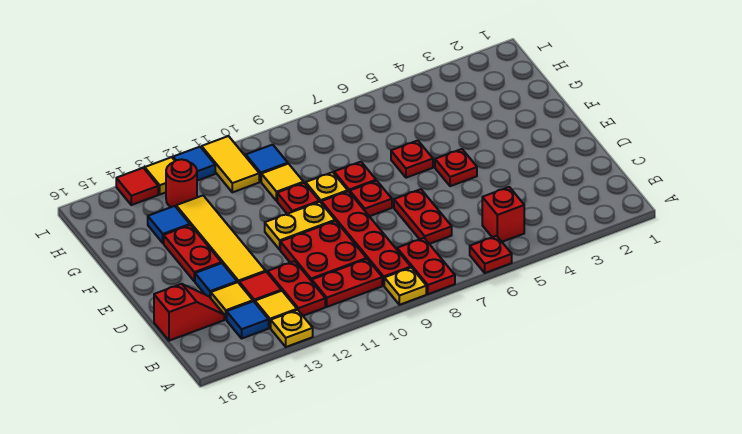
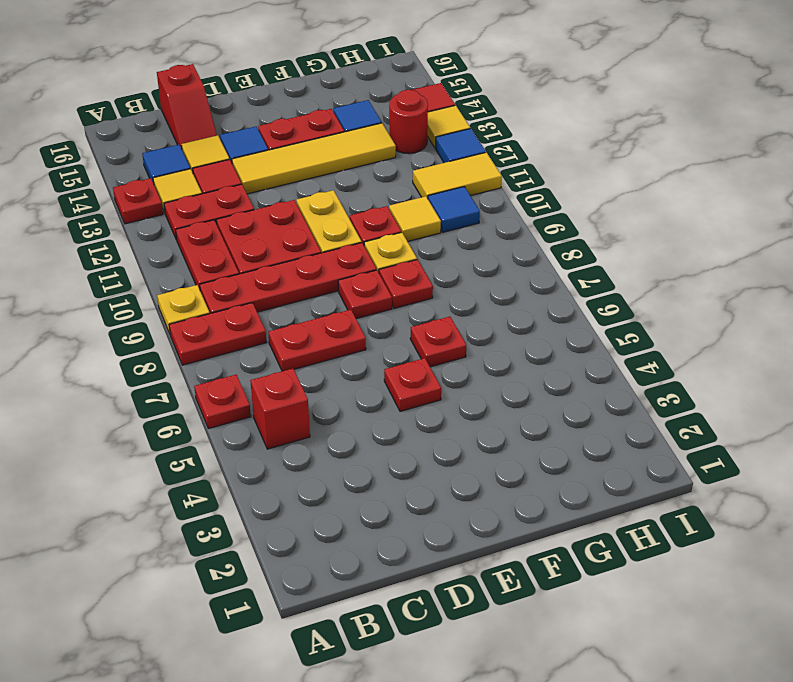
yellow plate A13 level 1 -> red plate A13 level 1

